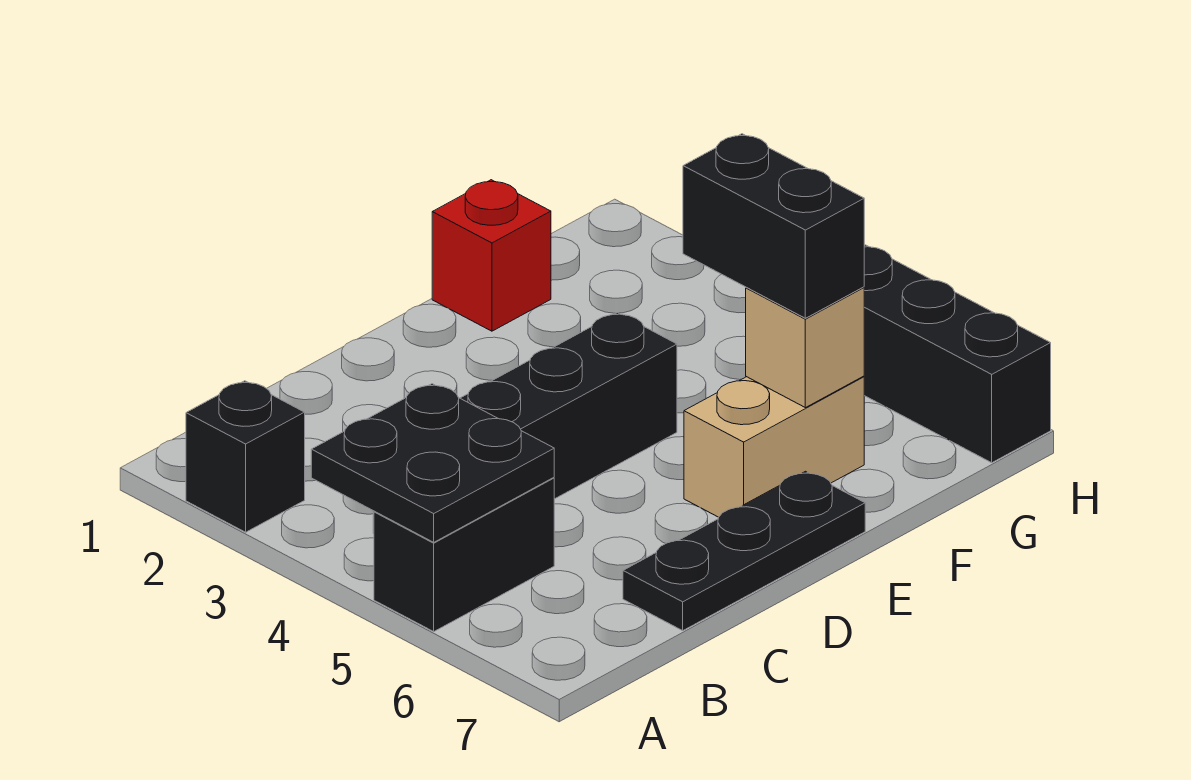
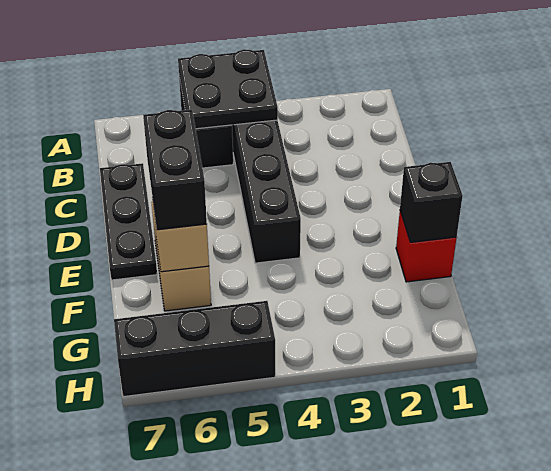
black brick A2 level 1 -> black brick F1 level 2
black brick F5:F6 level 3 -> black brick E6:F6 level 3

